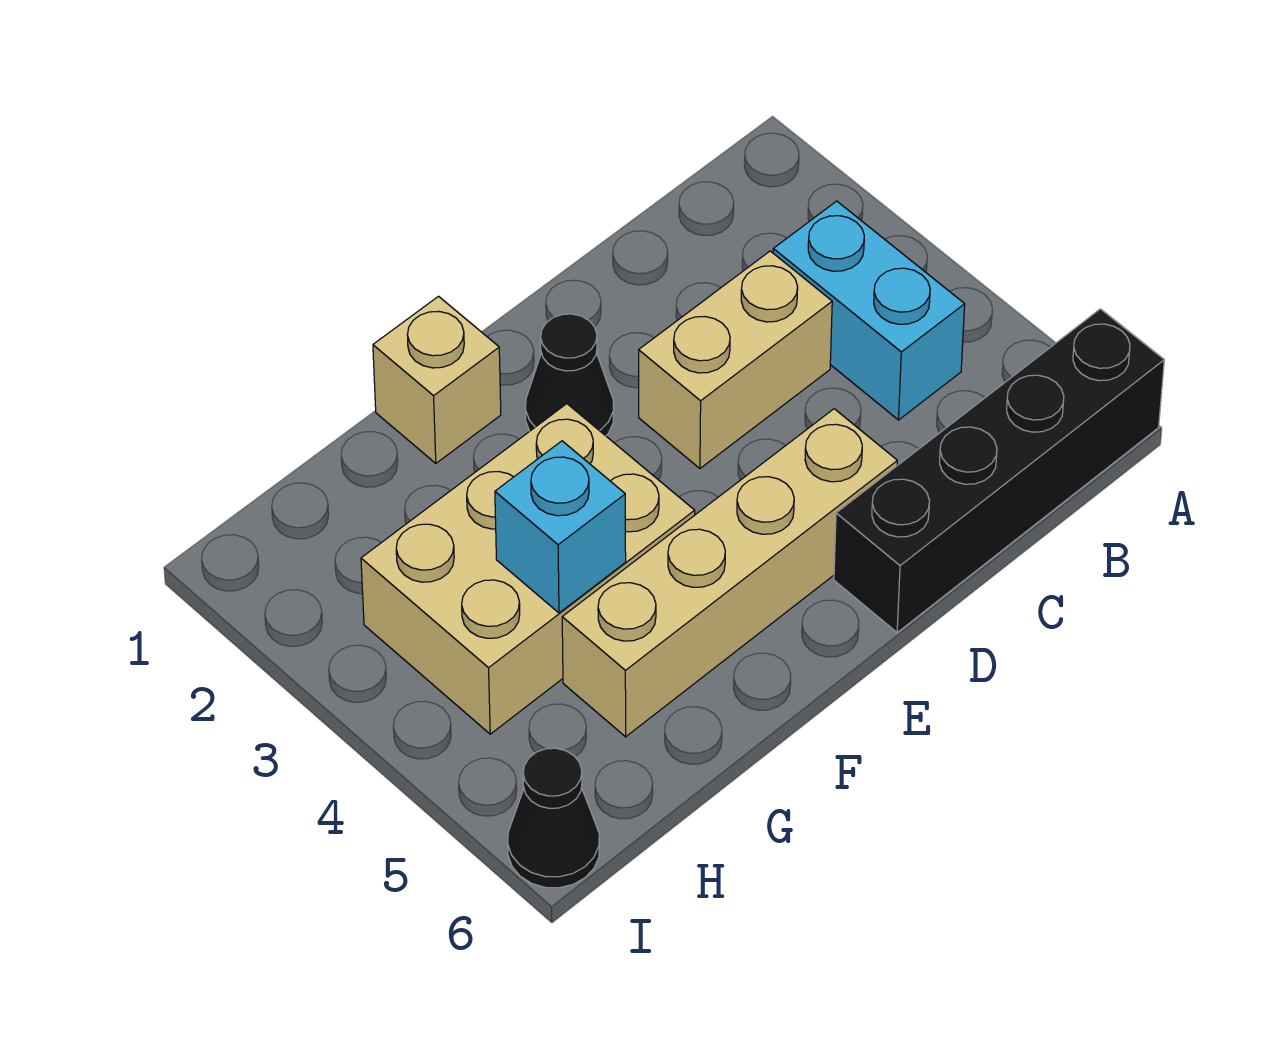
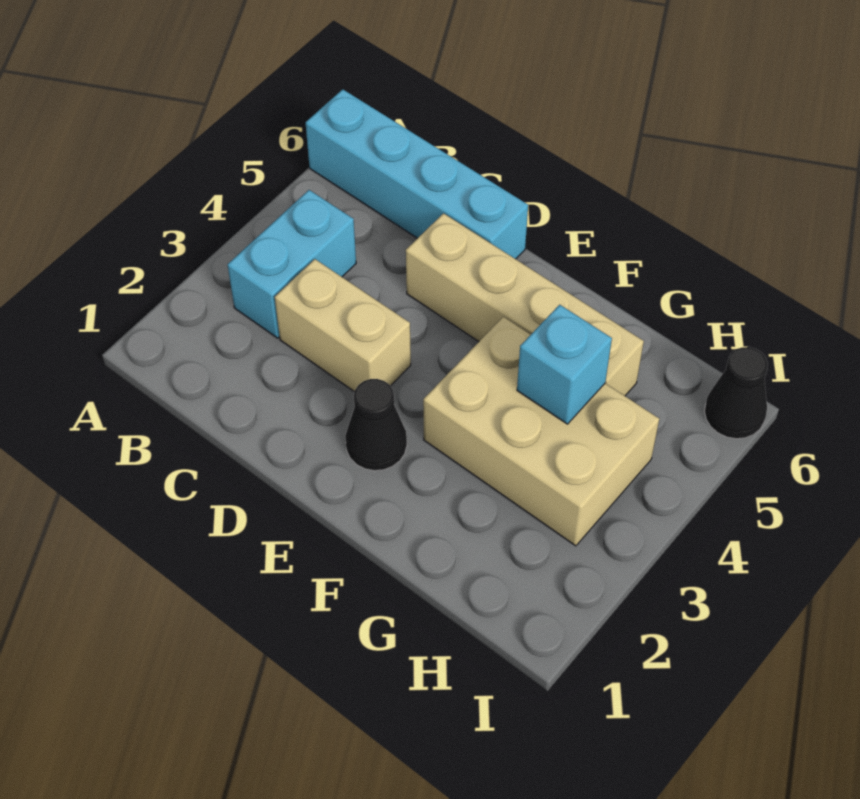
black brick A6:D6 level 1 -> cyan brick A6:D6 level 1
tan brick F1 level 1 -> none

